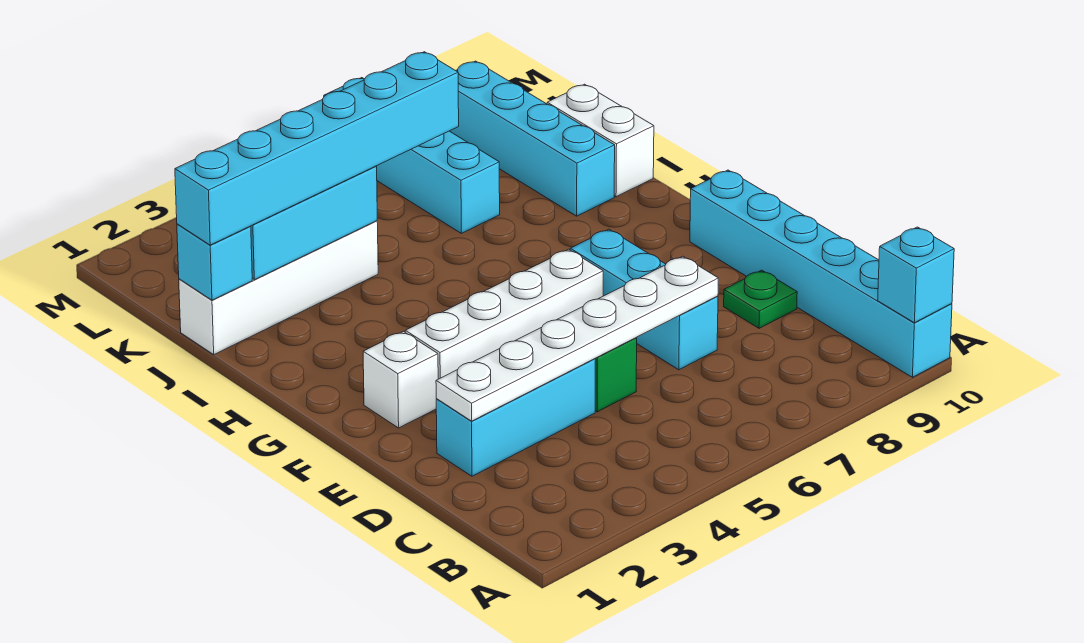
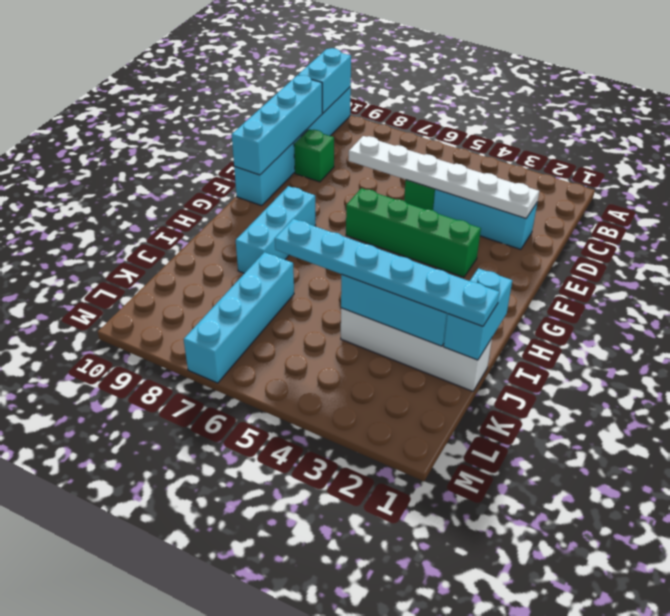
cyan brick A10 level 2 -> cyan brick A10:B10 level 2
cyan brick D7:F7 level 1 -> cyan brick G8:I8 level 1
green plate D9 level 1 -> green brick D9 level 1
white brick F2 level 1 -> none
white brick F3:F6 level 1 -> green brick F3:F6 level 1
cyan brick I9:L9 level 1 -> cyan brick C10:F10 level 2
white brick I10:J10 level 1 -> none
cyan brick J1 level 2 -> cyan brick I1:J1 level 2
cyan brick J1:J6 level 3 -> cyan plate J1:J6 level 3

